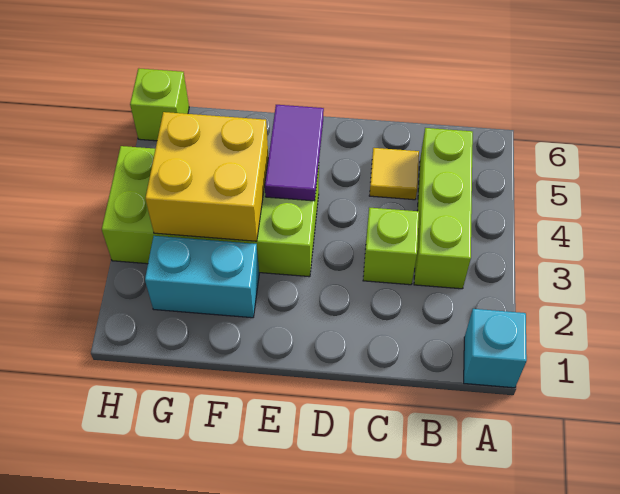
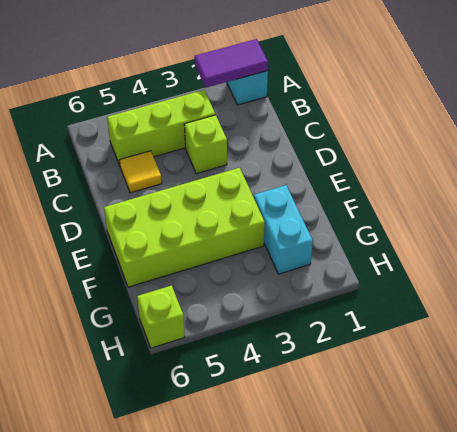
lime brick E3:H4 level 1 -> lime brick E3:F6 level 1
purple tile E4:E5 level 2 -> purple tile A1:A2 level 2
yellow brick F3:G4 level 2 -> none

